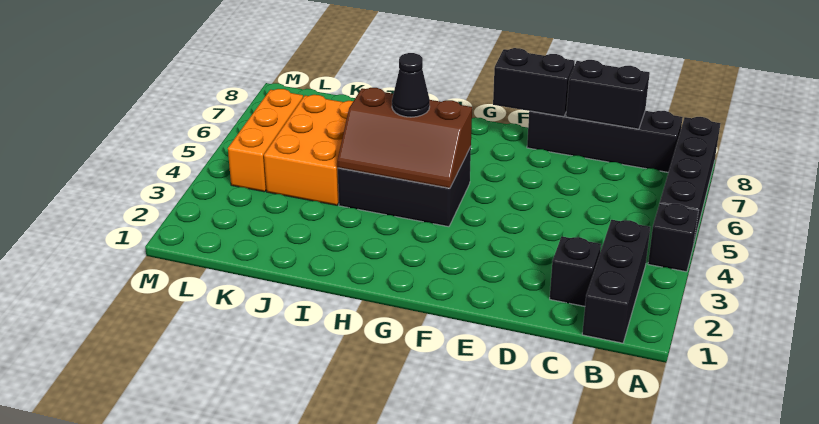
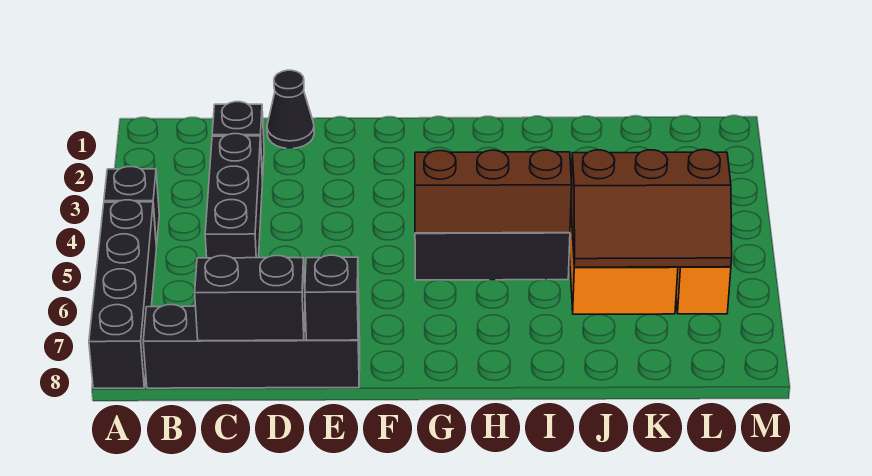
black brick B1:B3 level 1 -> black brick C3:C5 level 1
black brick E8:F8 level 2 -> black brick E8 level 2
black cone H5 level 3 -> black cone D1 level 1
none -> brown slope J5:L6 level 2 top 5

